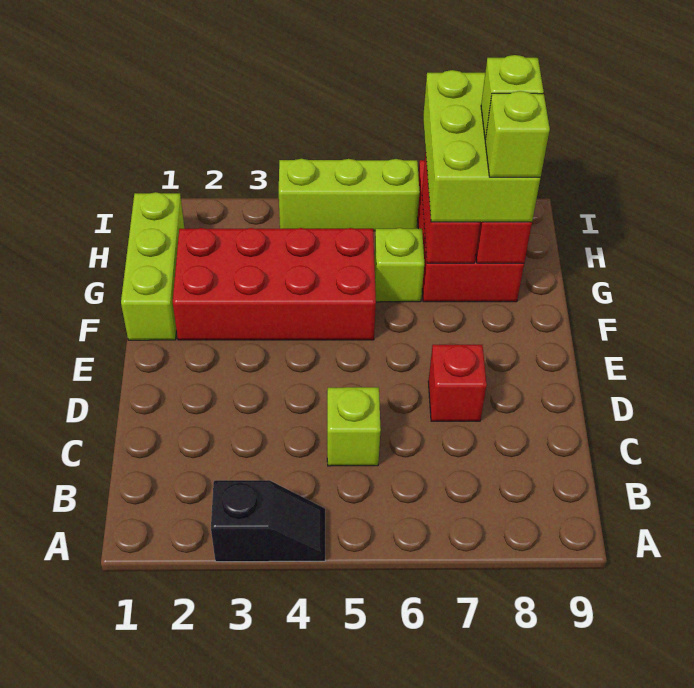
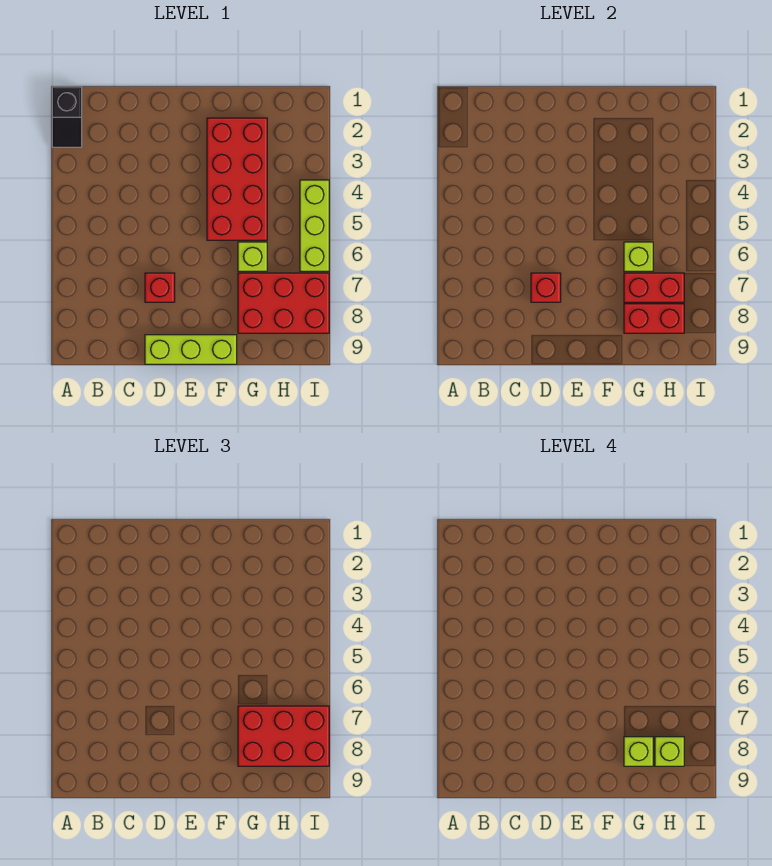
black slope A3:A4 level 1 top 3 -> black slope A1:A2 level 1 top 1
lime brick C5 level 1 -> lime brick G6 level 2
none -> red brick D7 level 2
lime brick F1:H1 level 1 -> lime brick D9:F9 level 1
lime brick G7:I8 level 3 -> red brick G7:I8 level 3

